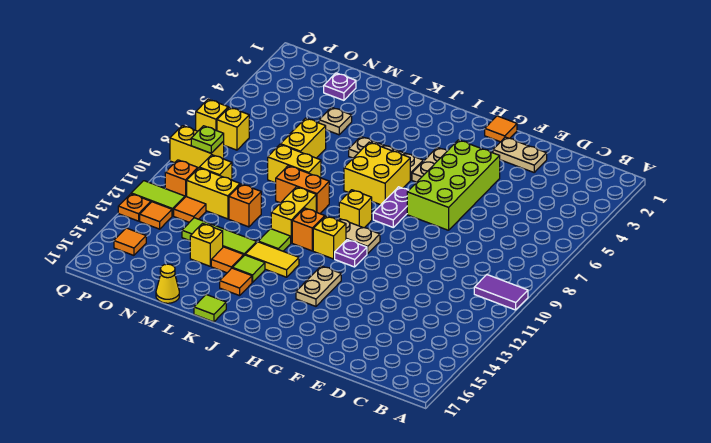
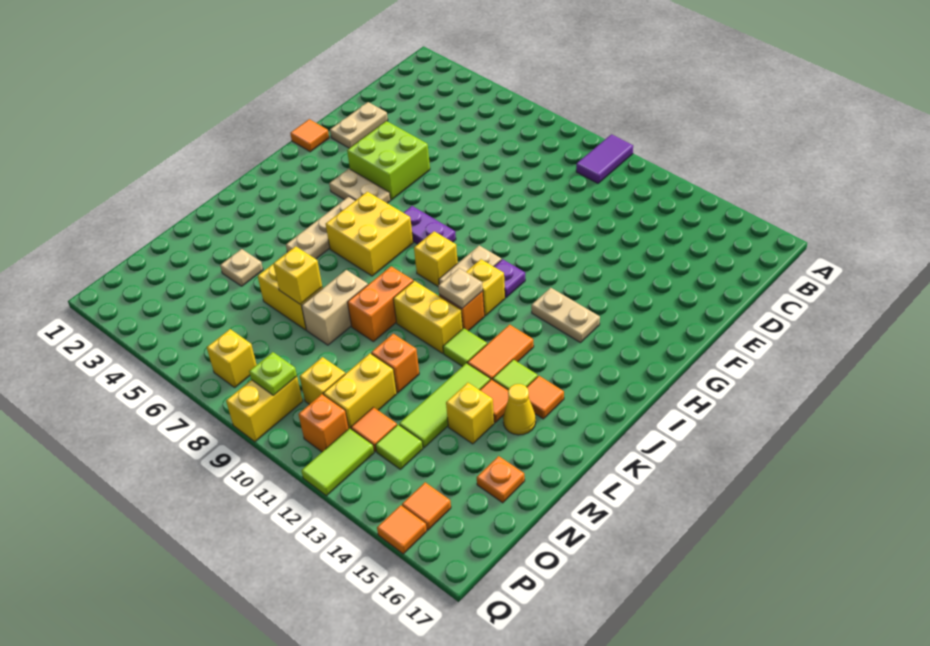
lime brick F4:G7 level 1 -> lime brick F4:G5 level 1
none -> tan plate J11 level 2
yellow tile J13:K13 level 1 -> orange tile J13:K13 level 1
lime tile K17 level 1 -> lime tile O13 level 1
yellow brick L8:M8 level 1 -> tan brick L8:M8 level 1
yellow cone M17 level 1 -> yellow cone L15 level 1
purple plate N2 level 1 -> none
orange tile P13 level 1 -> orange tile Q15 level 1
yellow brick Q7 level 1 -> yellow brick M7 level 2
orange plate Q13 level 1 -> orange plate N16 level 1

